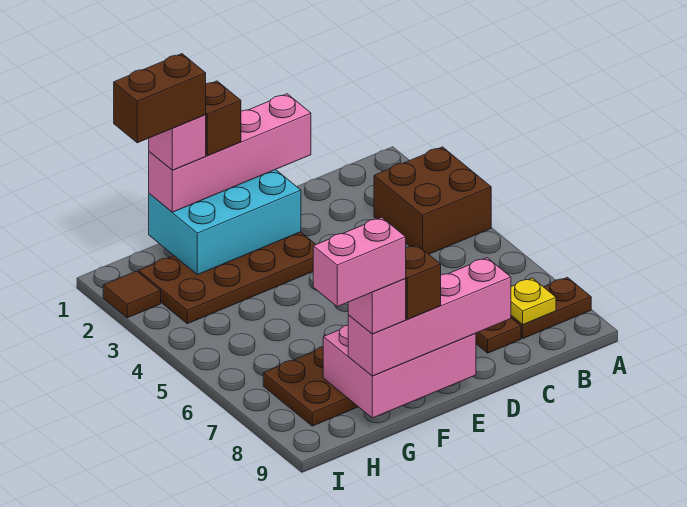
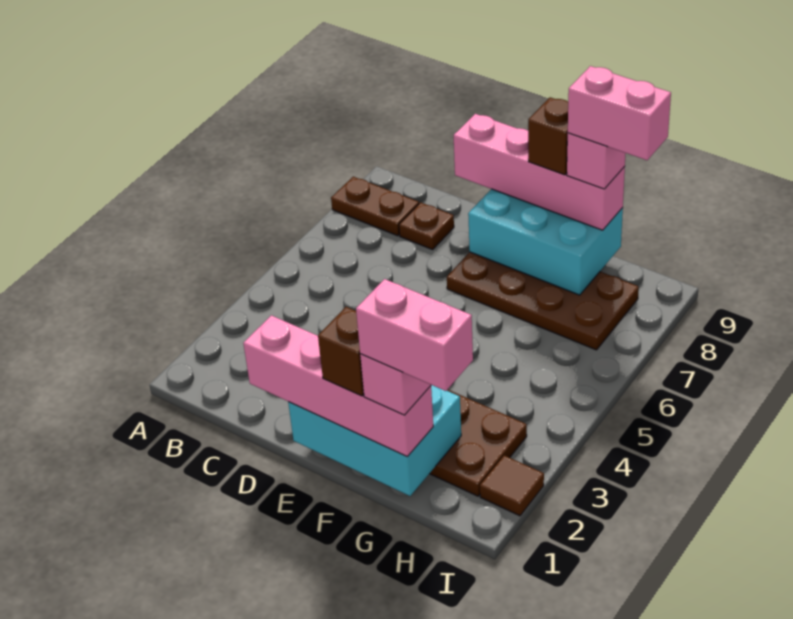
brown brick A3:B4 level 1 -> none
yellow plate B8 level 2 -> none
pink brick E8:G9 level 2 -> cyan brick E8:G9 level 2
brown brick G1:H1 level 5 -> pink brick G1:H1 level 5

